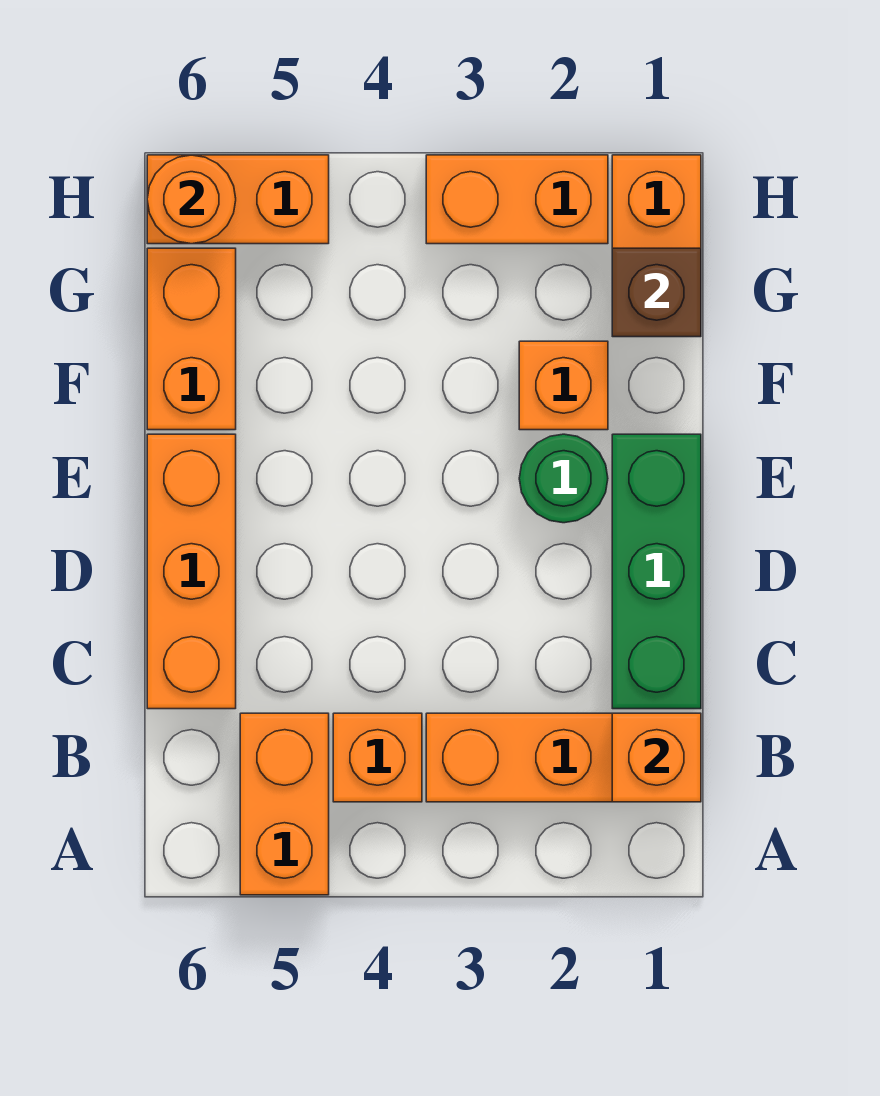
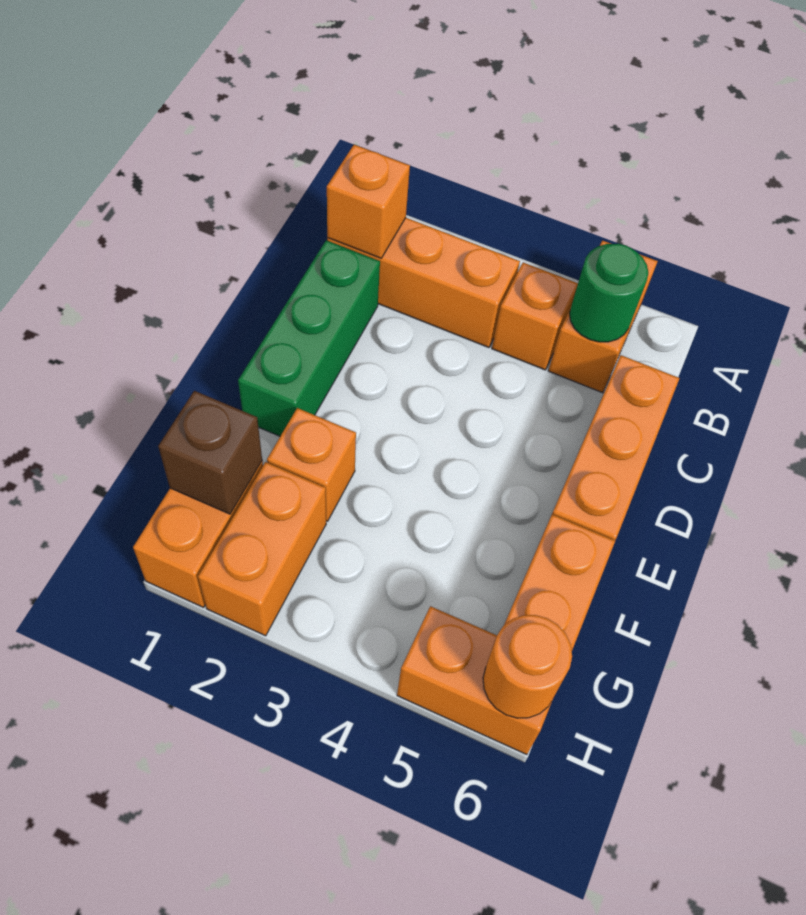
green round brick E2 level 1 -> green round brick B5 level 2
orange brick H2:H3 level 1 -> orange brick G2:H2 level 1

